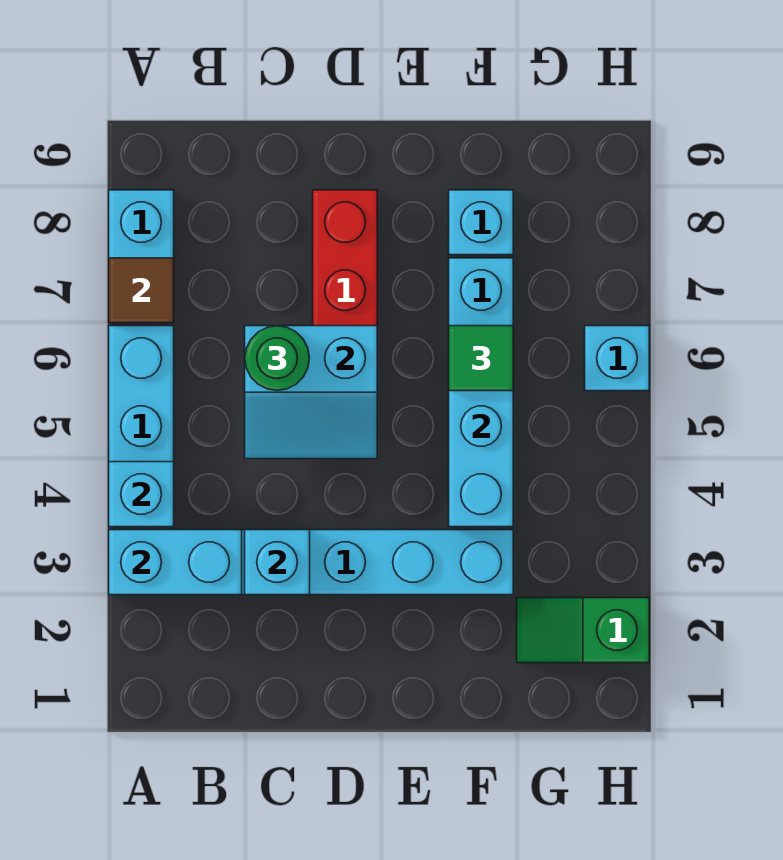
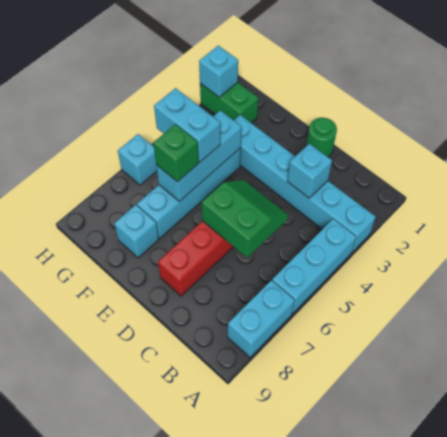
cyan brick A3:B3 level 2 -> cyan brick F5:G5 level 3
cyan brick A4 level 2 -> cyan brick H2 level 2
brown tile A7 level 2 -> none
cyan slope C5:D6 level 2 top 6 -> green slope C5:D6 level 2 top 6
green round brick C6 level 3 -> green round brick D1 level 1
green tile F6 level 3 -> green brick F6 level 3
green slope G2:H2 level 1 top H -> green brick G2:H2 level 1

